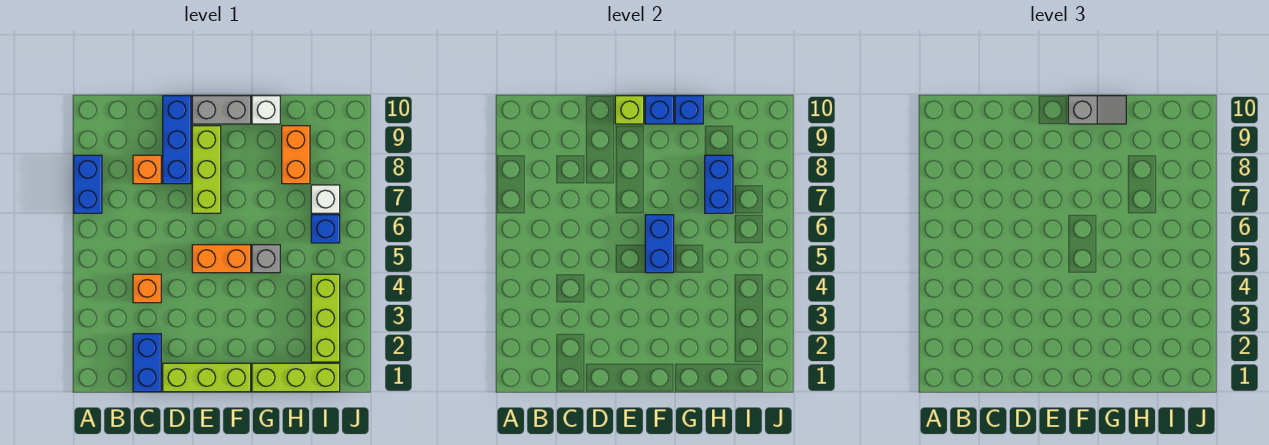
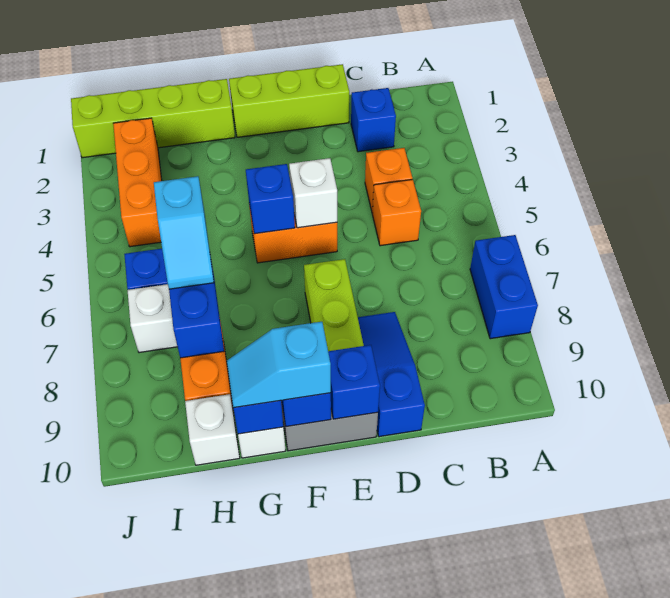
blue brick C1:C2 level 1 -> blue brick C2 level 1
orange brick C8 level 1 -> orange brick C5 level 1
blue brick D8:D10 level 1 -> blue slope D8:D10 level 1 top 10
none -> white brick E5 level 2
lime brick E10 level 2 -> blue brick E10 level 2
blue brick F5:F6 level 2 -> blue brick F5 level 2
grey slope F10:G10 level 3 top F -> cyan slope F10:G10 level 3 top F
lime brick G1:I1 level 1 -> lime brick G1:J1 level 1
grey brick G5 level 1 -> none
none -> cyan slope H6:H7 level 3 top 6
none -> white brick H10 level 1
lime brick I2:I4 level 1 -> orange brick I2:I4 level 1

